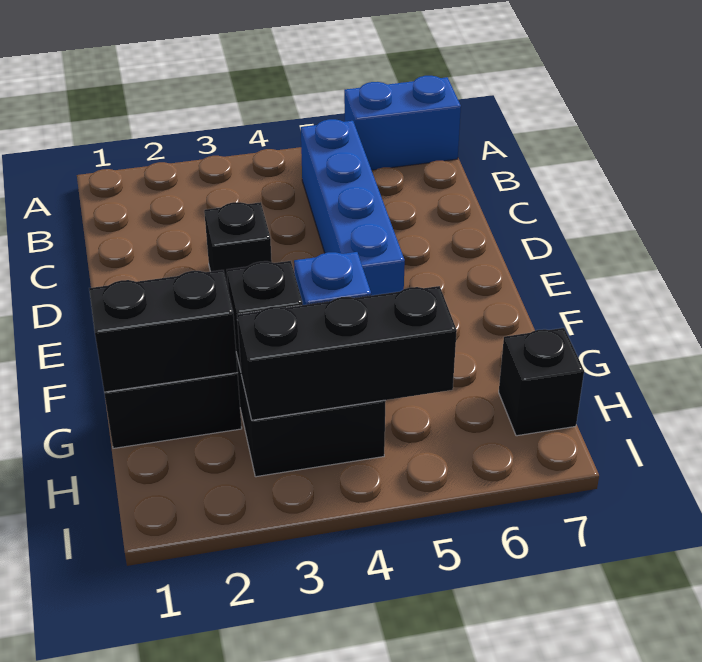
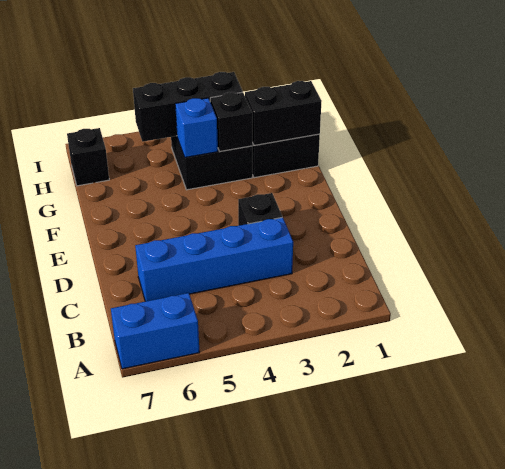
blue brick B5:E5 level 1 -> blue brick C3:C6 level 1

